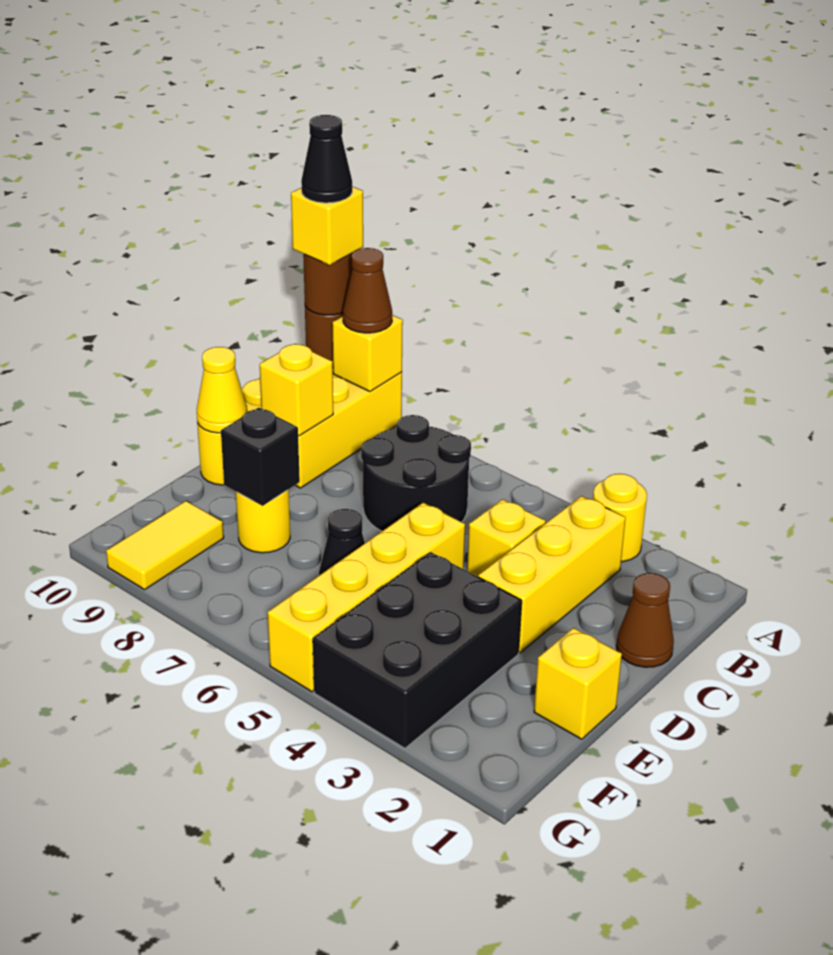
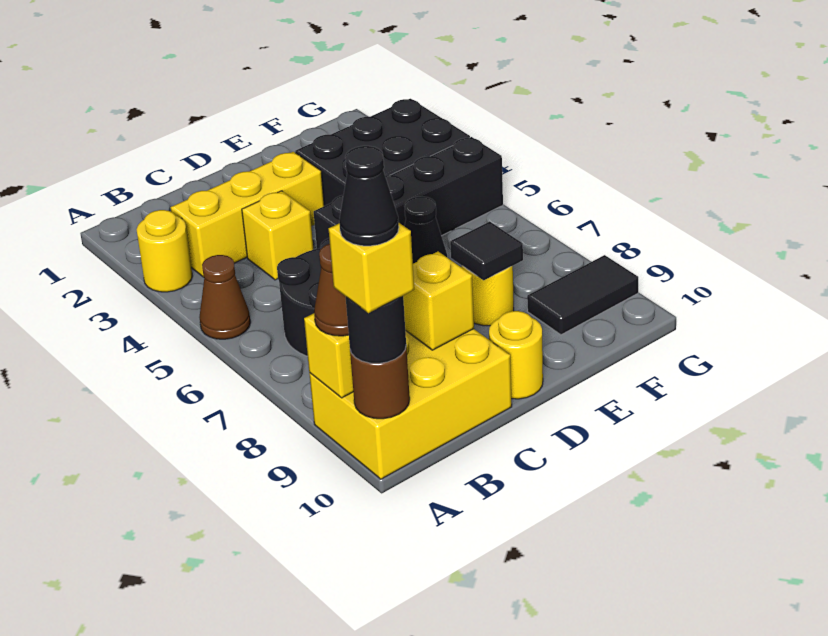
brown round brick A10 level 3 -> black round brick A10 level 3
brown cone C1 level 1 -> brown cone A5 level 1
yellow brick D5:G5 level 1 -> black brick D5:G5 level 1
yellow cone D10 level 2 -> none
yellow brick E1 level 1 -> none
black brick E8 level 2 -> black tile E8 level 2
yellow tile F9:G9 level 1 -> black tile F9:G9 level 1

